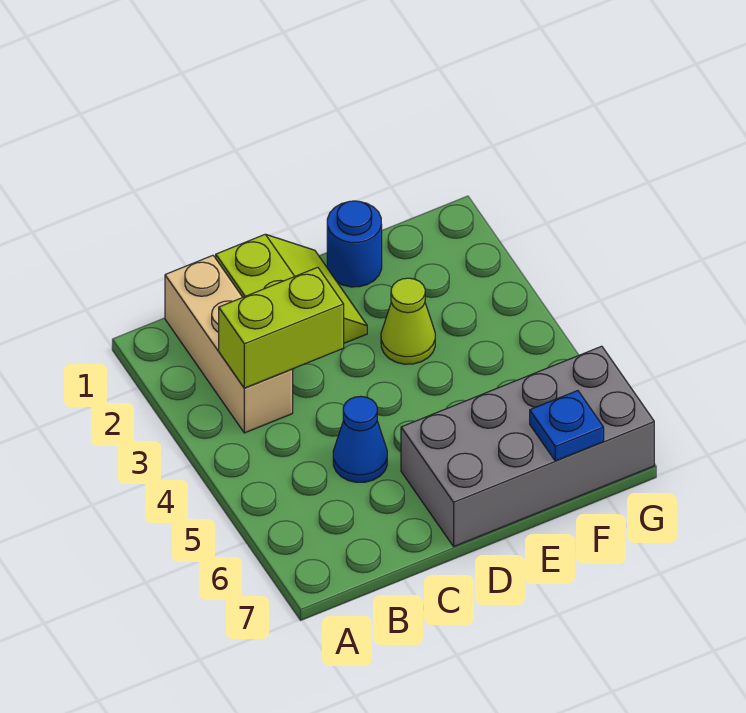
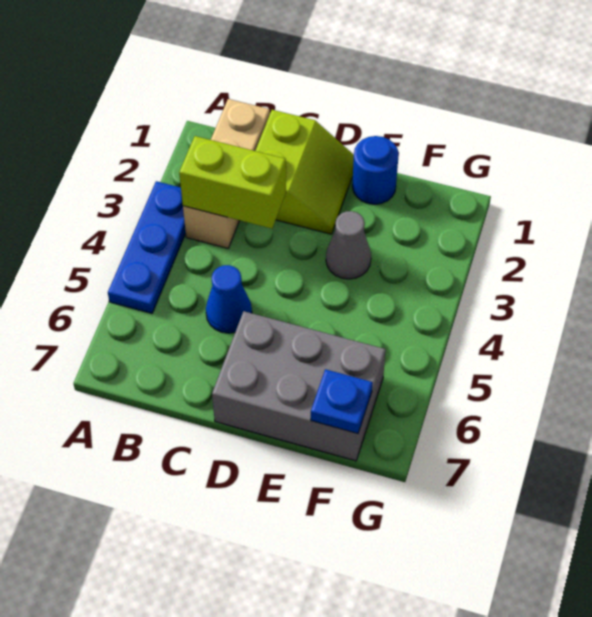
none -> blue plate A3:A5 level 1
grey brick D6:G7 level 1 -> grey brick D6:F7 level 1
lime cone E3 level 1 -> grey cone E3 level 1

